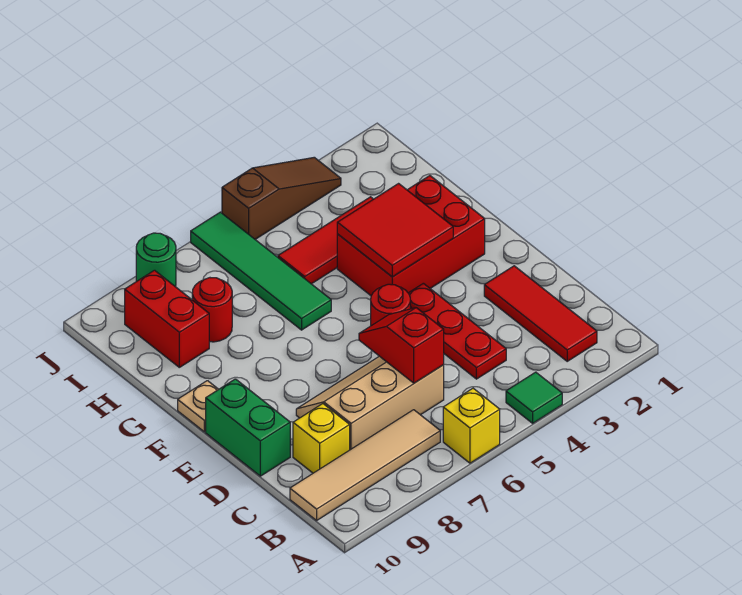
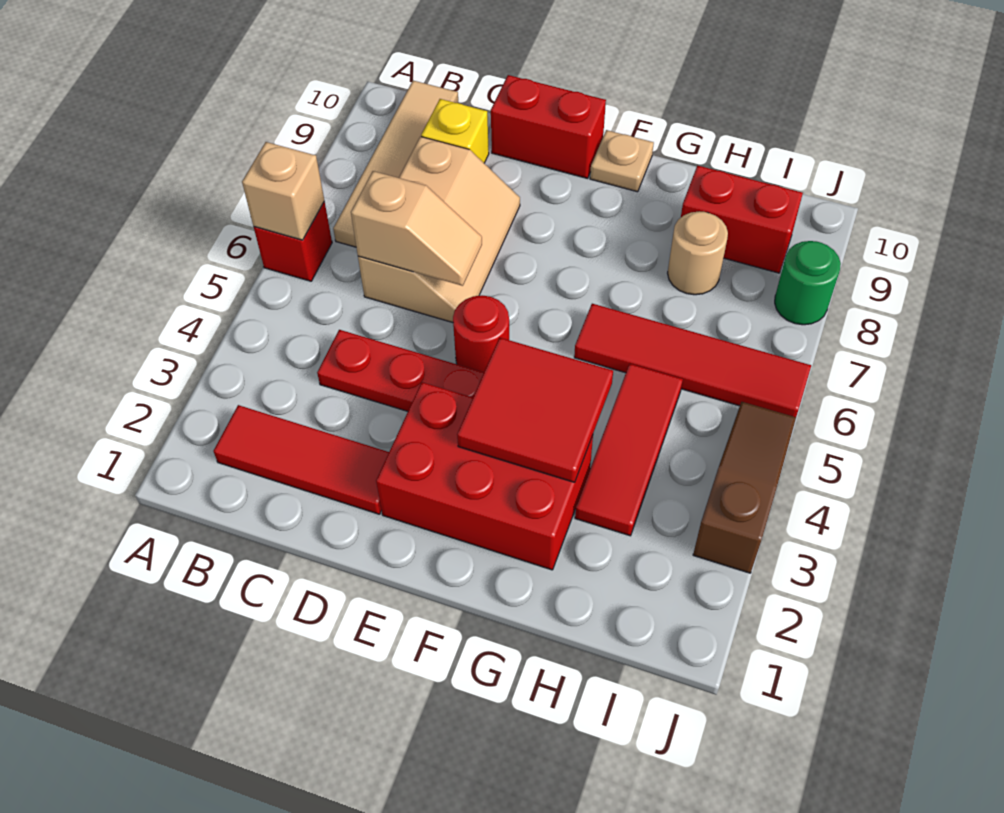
green tile A4 level 1 -> none
yellow brick A6 level 1 -> red brick A6 level 1
none -> tan brick A6 level 2
red slope C6:D6 level 2 top C -> tan slope C6:D6 level 2 top C
green brick D10:E10 level 1 -> red brick D10:E10 level 1
red brick F2:G4 level 1 -> red brick E2:G3 level 1
green tile G6:J6 level 1 -> red tile G6:J6 level 1
red round brick H8 level 1 -> tan round brick H8 level 1
brown slope J3:J5 level 1 top 5 -> brown slope J3:J5 level 1 top 3

